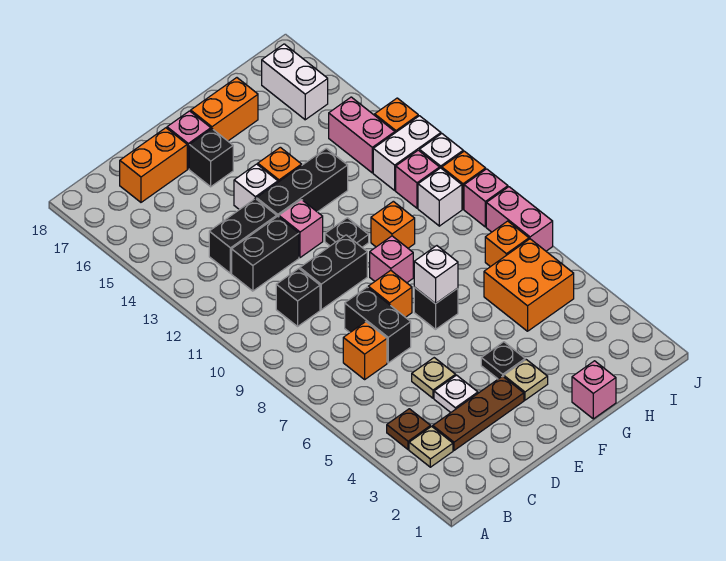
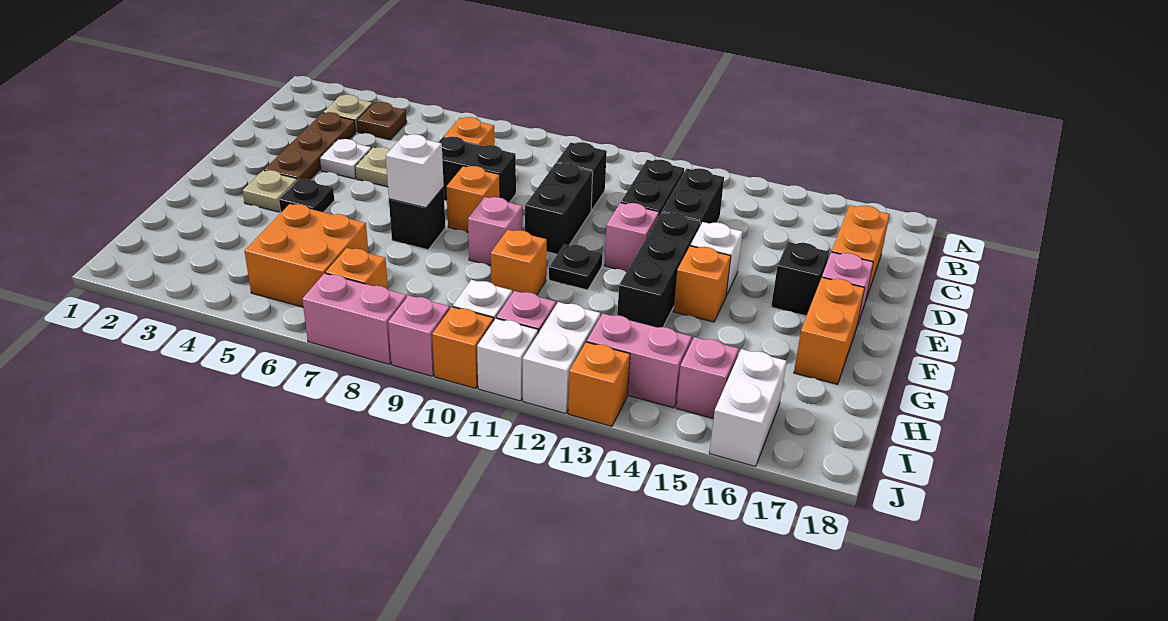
pink brick G1 level 1 -> pink brick I15 level 1
white brick I16:I17 level 1 -> white brick I16:J16 level 1

